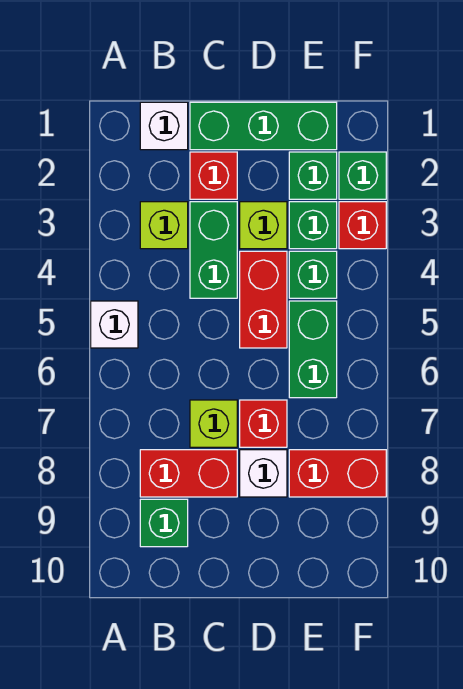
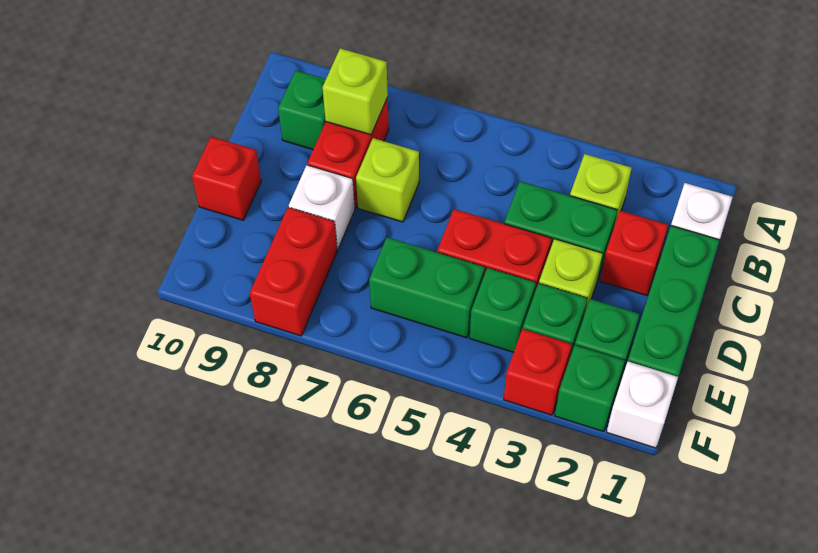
white brick A5 level 1 -> white brick F1 level 1
none -> lime brick B8 level 2
red brick D7 level 1 -> red brick D10 level 1

